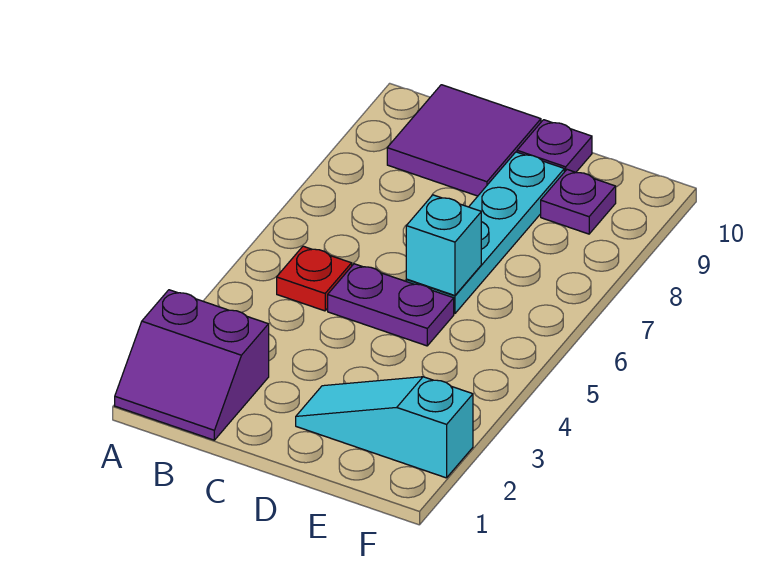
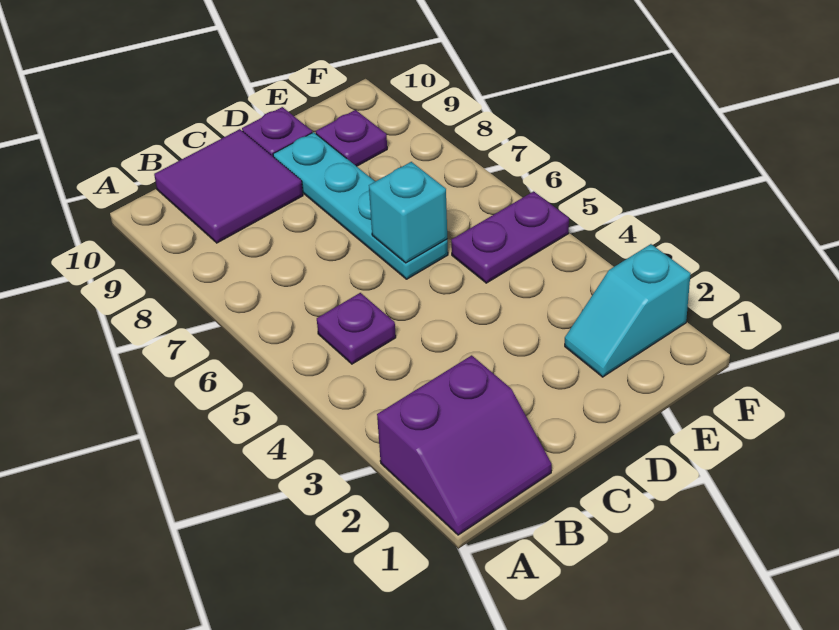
red plate B5 level 1 -> purple plate B5 level 1
purple plate C5:D5 level 1 -> purple plate E5:F5 level 1
cyan slope D2:F2 level 1 top F -> cyan slope E2:F2 level 1 top F

